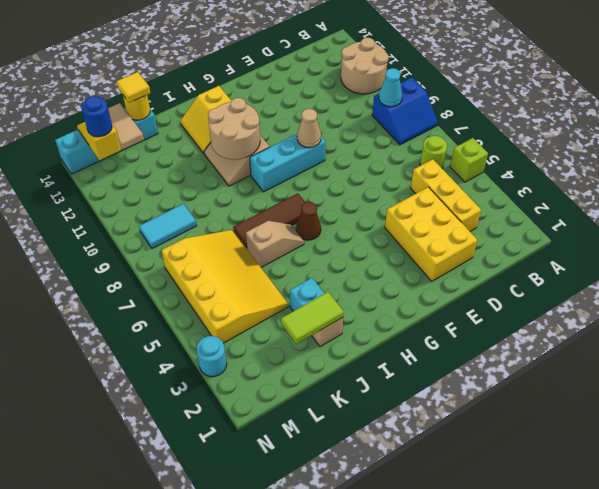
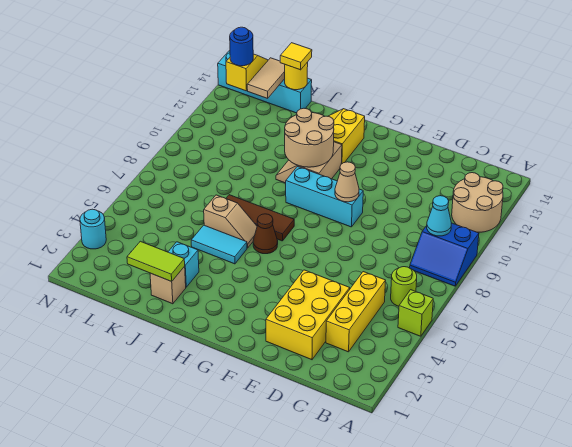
yellow slope K4:M7 level 1 top M -> none
cyan tile L9:M9 level 1 -> cyan tile I5:J5 level 1

